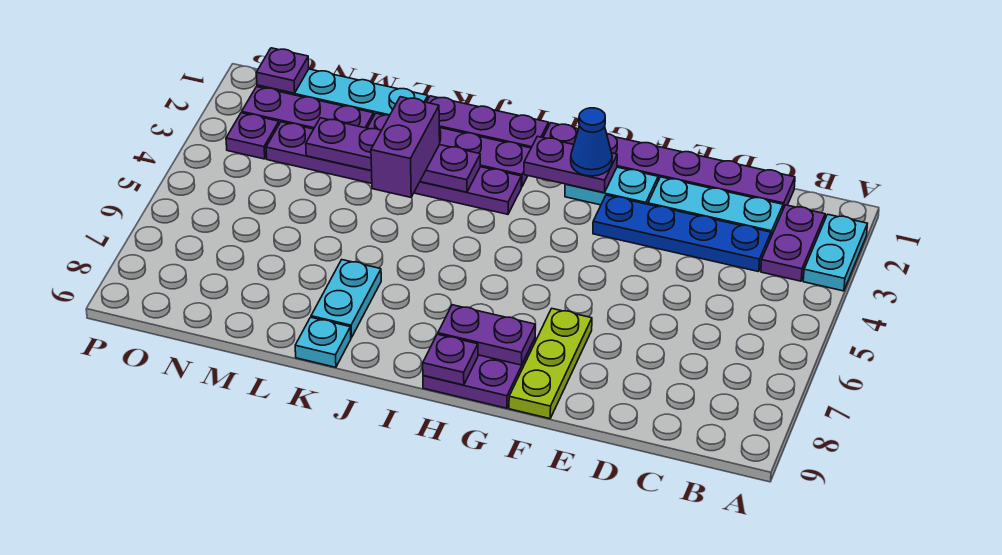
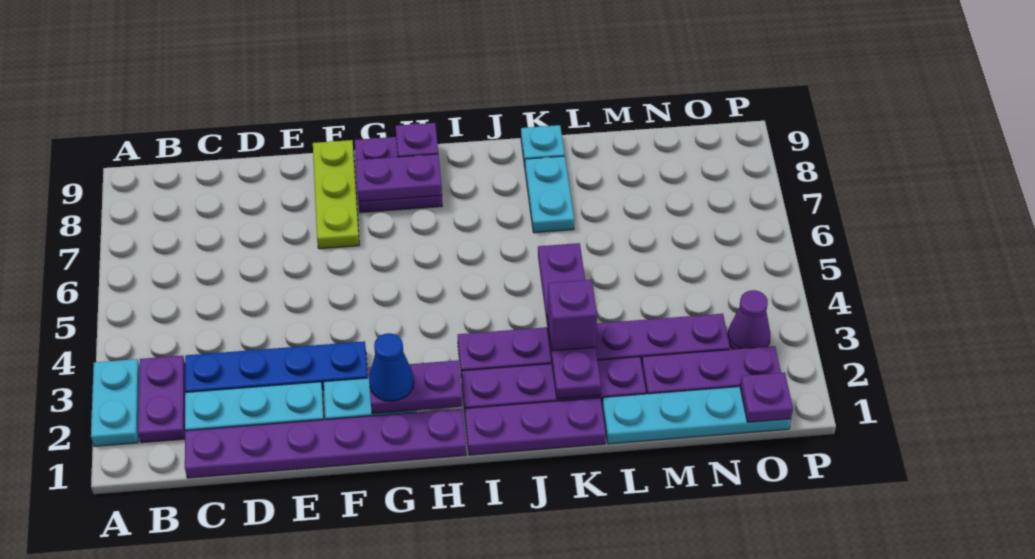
purple plate J3:M3 level 2 -> purple plate K2:K5 level 2
purple brick K3:K4 level 3 -> purple brick K3 level 3
purple plate O3 level 1 -> purple cone O3 level 1

